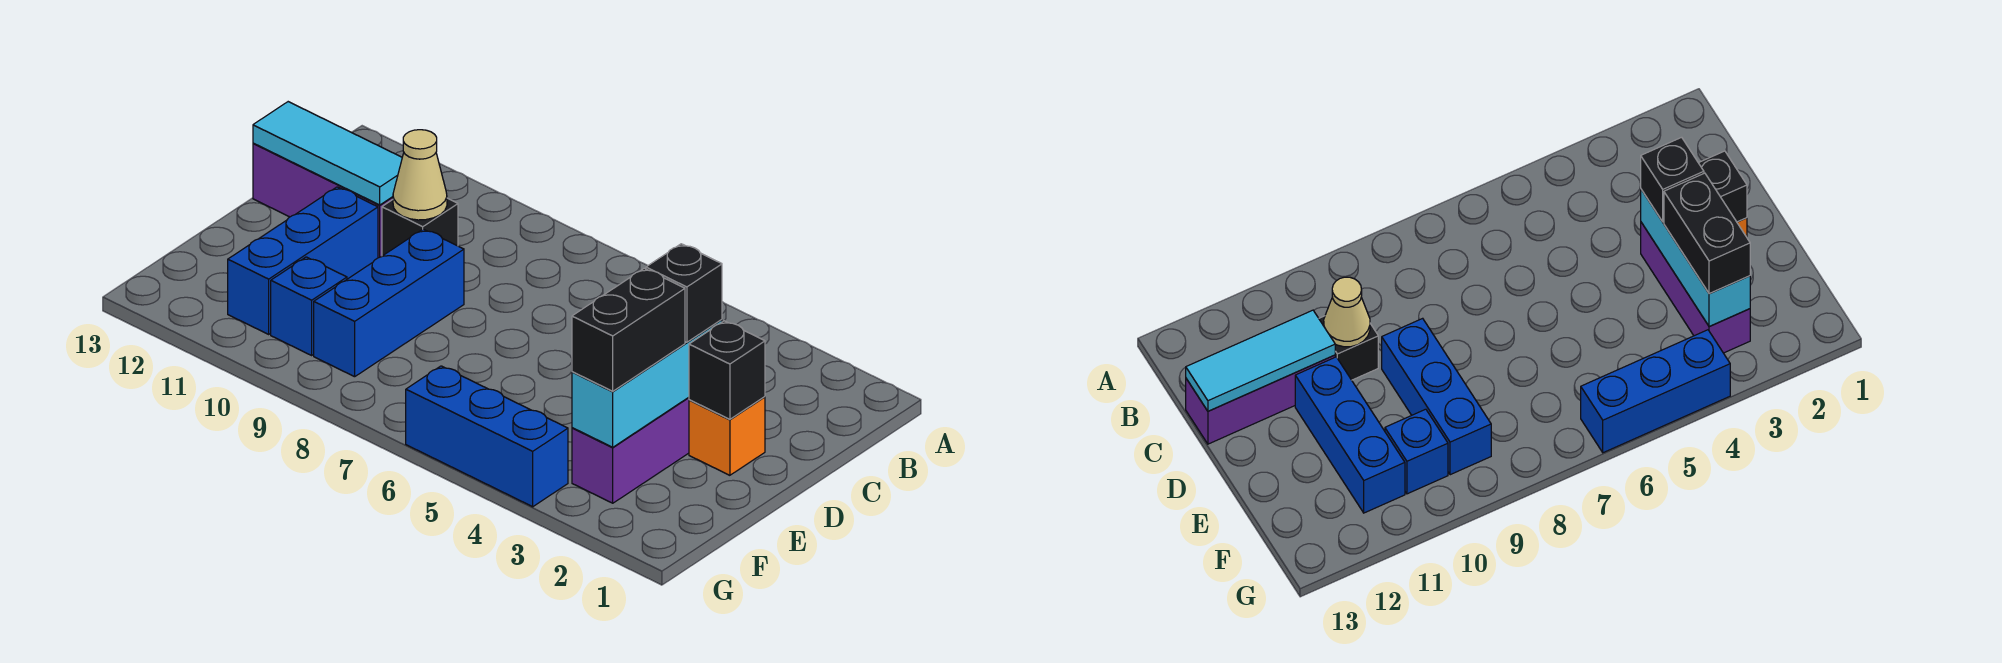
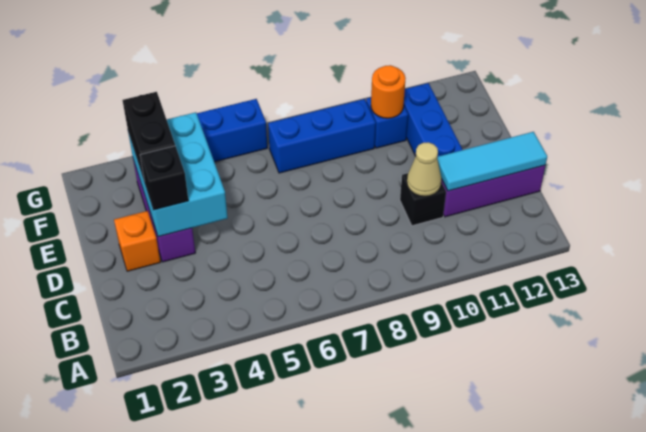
black brick D2 level 2 -> none
cyan brick D3:F3 level 2 -> cyan brick D3:F4 level 2
blue brick D9:F9 level 1 -> blue brick F7:F9 level 1
none -> orange round brick F10 level 2

